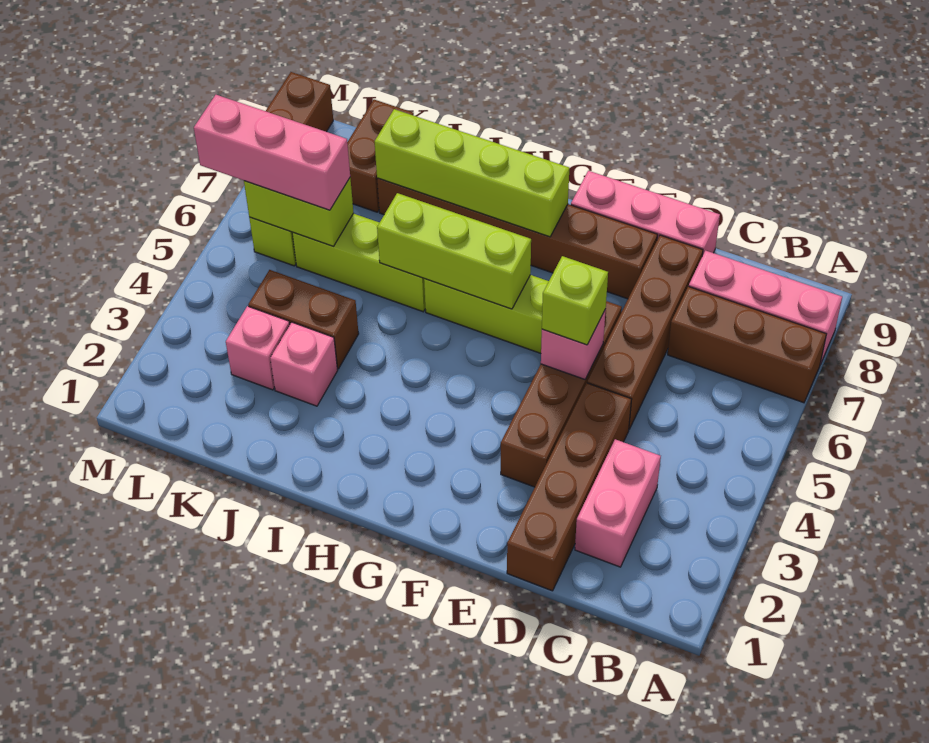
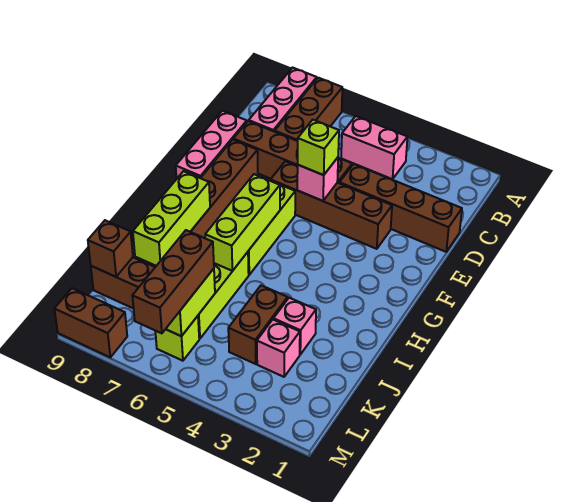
pink brick C2:C3 level 1 -> pink brick B4:B5 level 1
lime brick G8:J8 level 2 -> lime brick H8:J8 level 2
pink brick K6:M6 level 3 -> brown brick K6:M6 level 3
none -> brown brick K9 level 2

